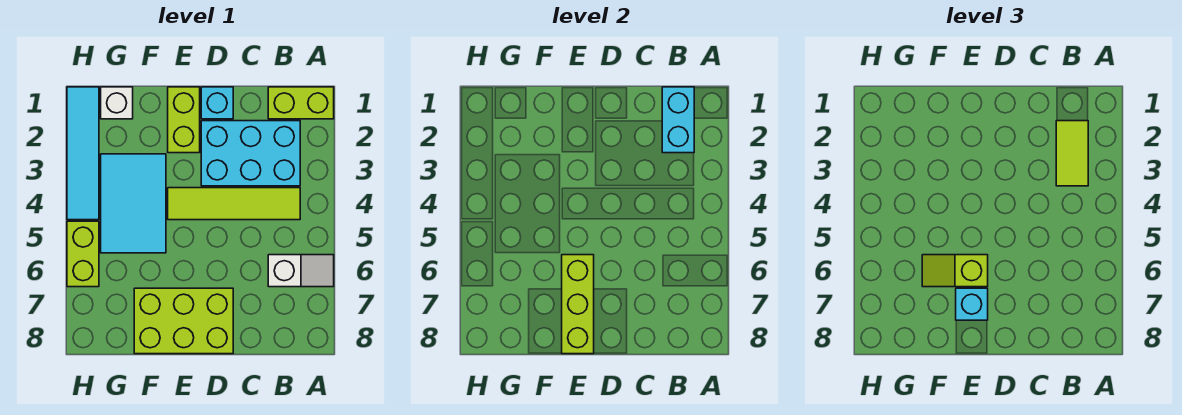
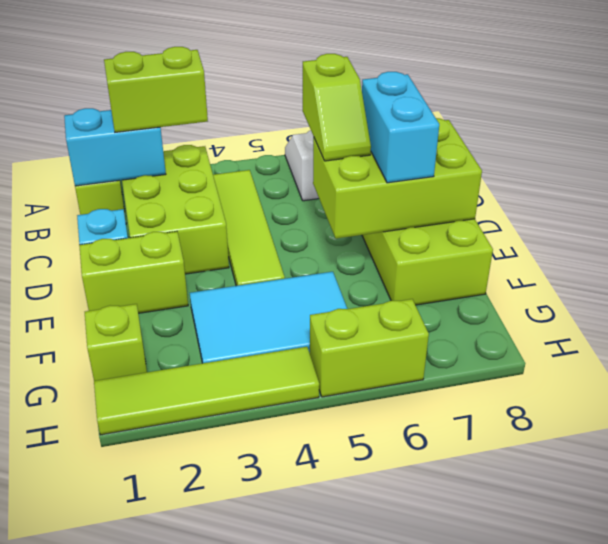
cyan brick B2:D3 level 1 -> lime brick B2:D3 level 1
lime tile B2:B3 level 3 -> lime brick B2:B3 level 3
lime brick E6:E8 level 2 -> lime brick D6:E8 level 2
lime slope E6:F6 level 3 top E -> lime slope C6:D6 level 3 top C
cyan brick E7 level 3 -> cyan brick D7:E7 level 3
white brick G1 level 1 -> lime brick G1 level 1
cyan tile H1:H4 level 1 -> lime tile H1:H4 level 1

